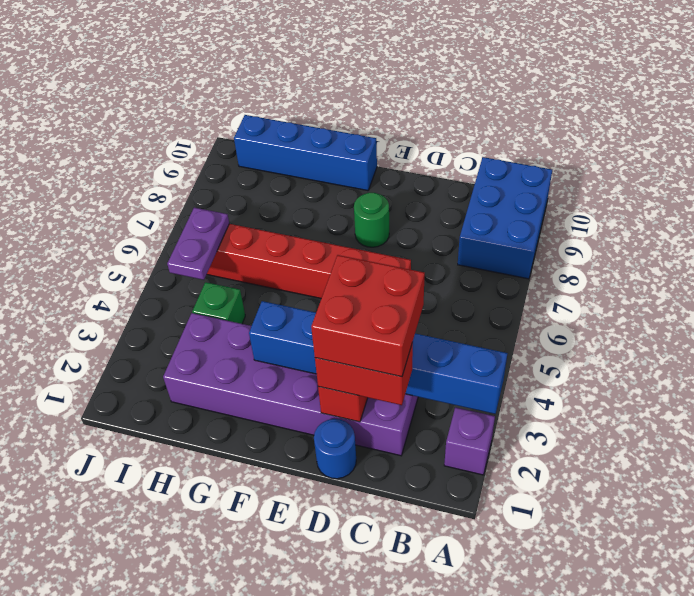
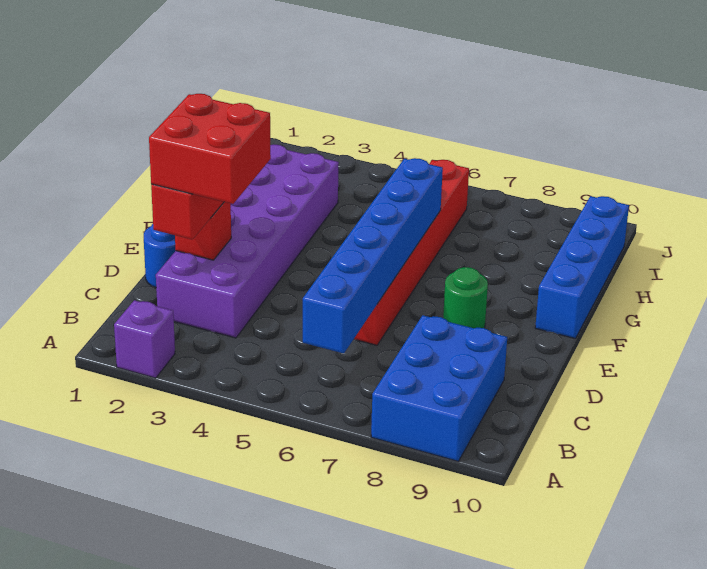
blue brick A3:F3 level 2 -> blue brick B6:G6 level 2
blue brick A8:B10 level 1 -> blue brick A8:C9 level 1
green brick H4 level 1 -> none
purple plate I5:I6 level 2 -> none

